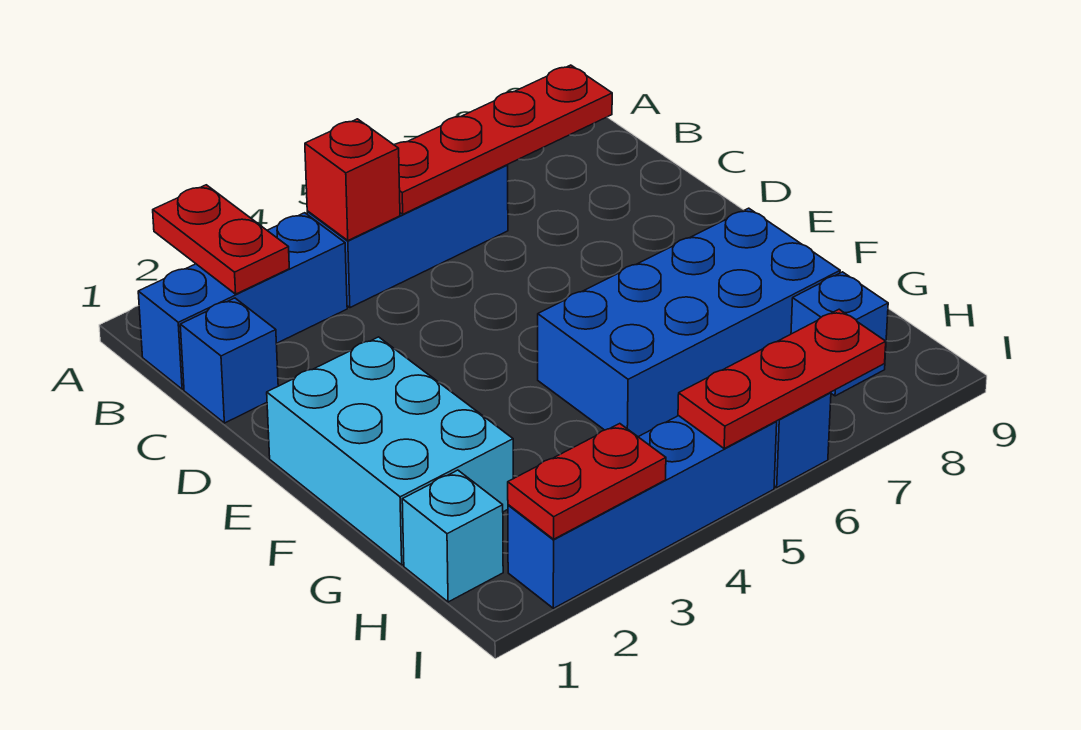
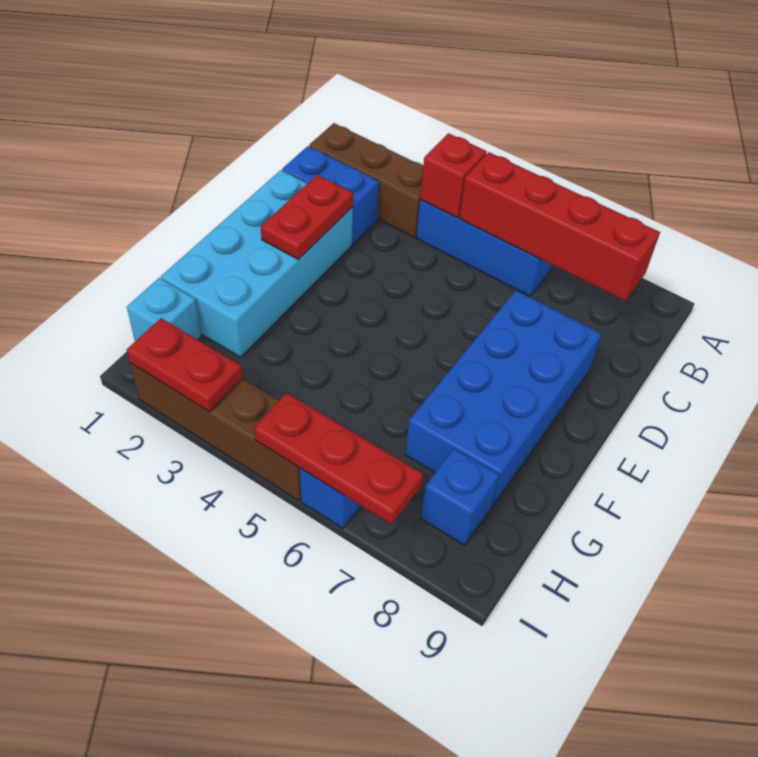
red plate A2:B2 level 2 -> red plate D2:E2 level 2
blue brick B1:B3 level 1 -> brown brick B1:B3 level 1
red plate B5:B8 level 2 -> red brick B5:B8 level 2
blue brick C1 level 1 -> blue brick C1:C2 level 1
cyan brick E1:G2 level 1 -> cyan brick D1:G2 level 1
blue brick F5:G8 level 1 -> blue brick D7:G8 level 1
blue brick I2:I5 level 1 -> brown brick I2:I5 level 1

